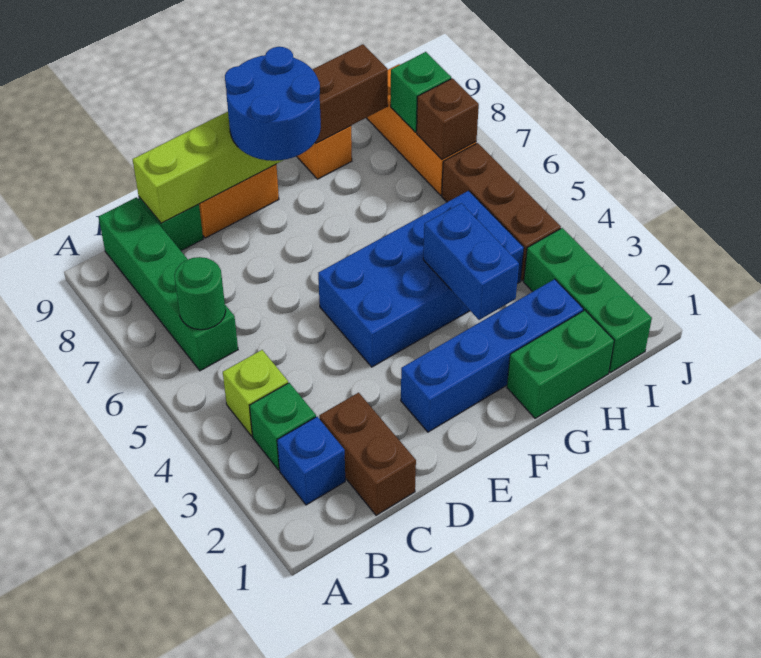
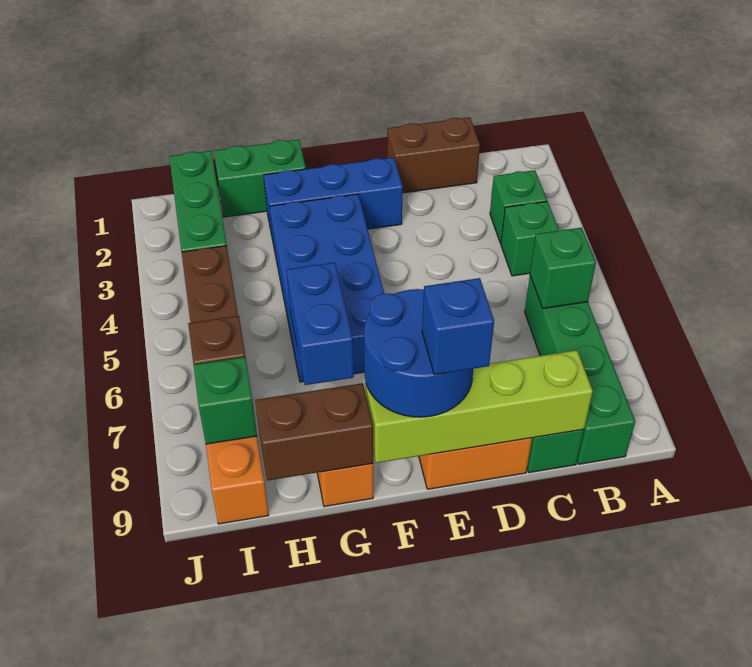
blue brick B2 level 1 -> blue brick E9 level 4
lime brick B4 level 1 -> green brick B4 level 1
green round brick B6 level 2 -> green brick B6 level 2
brown brick C1:C2 level 1 -> brown brick C1:D1 level 1
blue brick E2:H2 level 1 -> blue brick E2:G2 level 1
blue brick E4:H5 level 1 -> blue brick F3:G6 level 1
blue brick G3:G4 level 2 -> blue brick G6:G7 level 2

